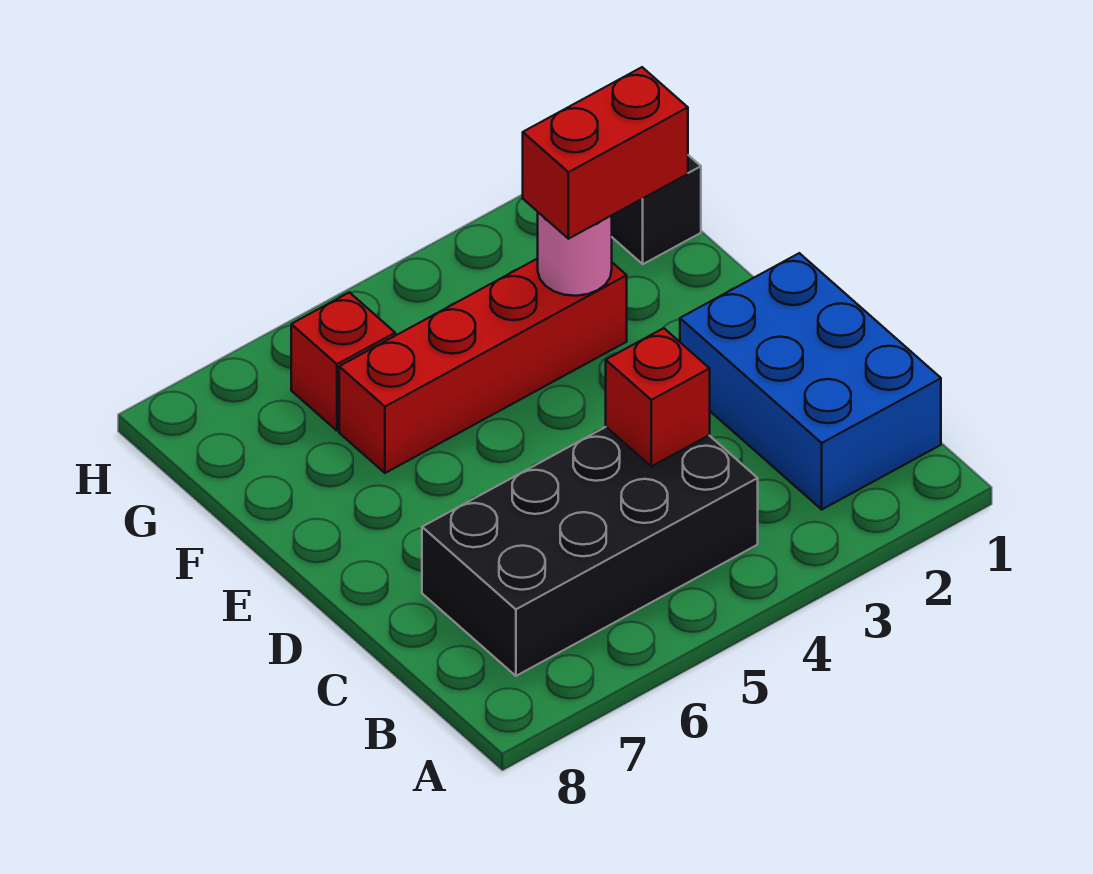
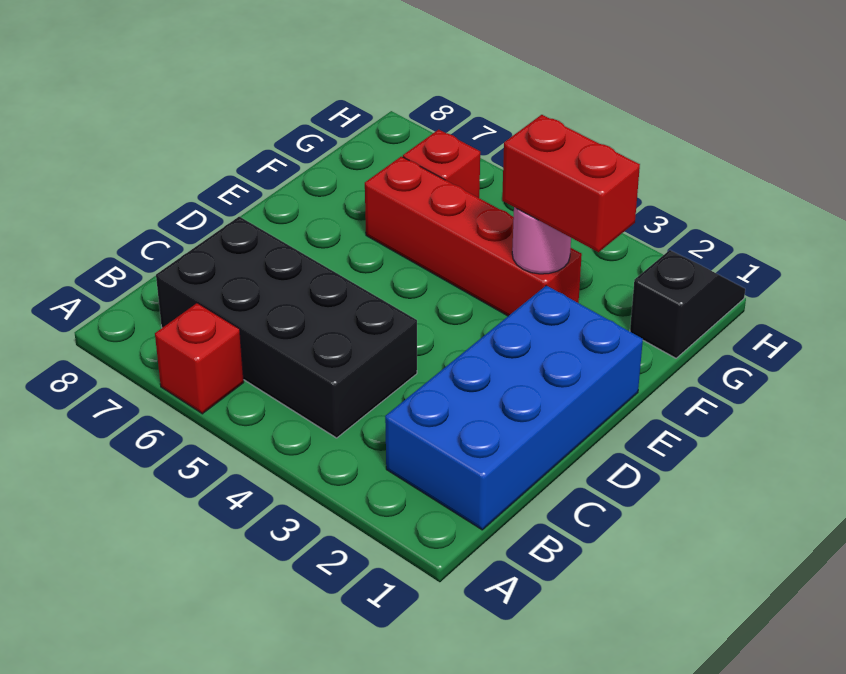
blue brick B1:D2 level 1 -> blue brick B1:E2 level 1
red brick C4 level 2 -> red brick A6 level 1

